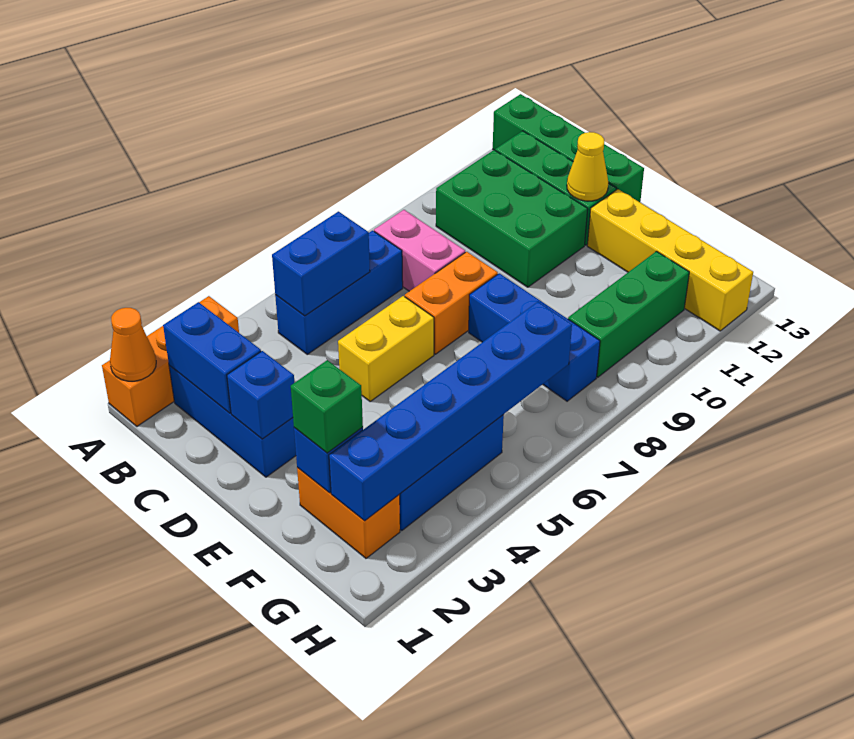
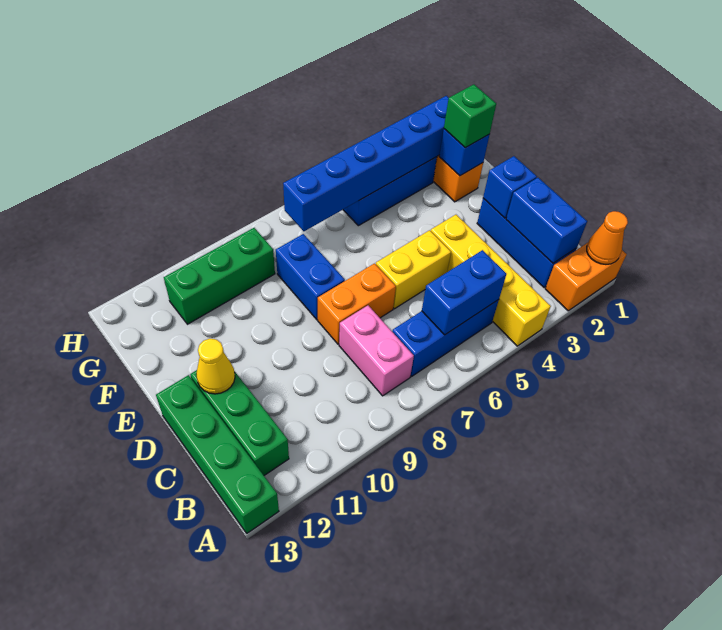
orange brick A1:A3 level 1 -> orange brick A1:A2 level 1
green brick B10:D11 level 1 -> none
blue brick E8:G8 level 1 -> blue brick E8:F8 level 1
yellow brick E12:H12 level 1 -> yellow brick A4:D4 level 1

